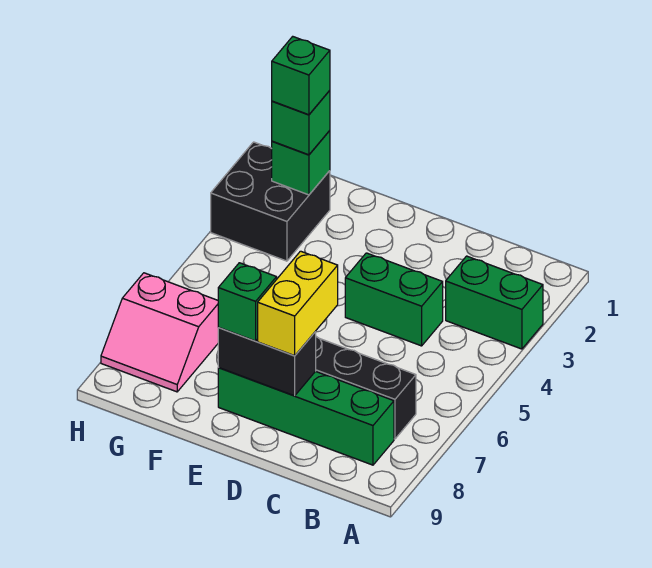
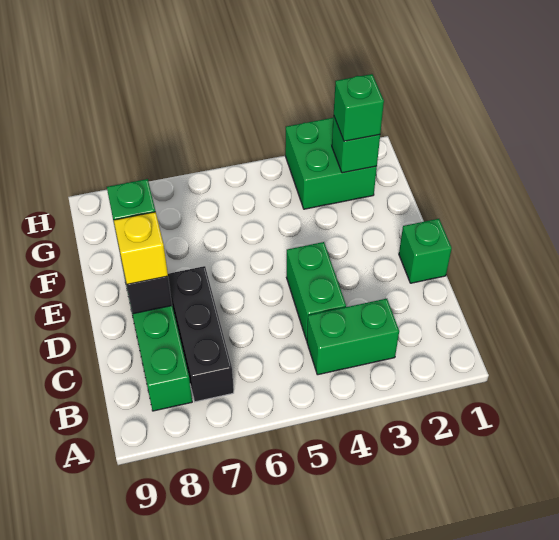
green brick A3:B3 level 1 -> green brick B3:B4 level 1
yellow brick D7:D8 level 3 -> yellow brick D8 level 3
black brick G2:H3 level 1 -> green brick G2:H3 level 1
green brick G2 level 4 -> green brick D1 level 1
pink slope G7:H8 level 1 top 7 -> none

